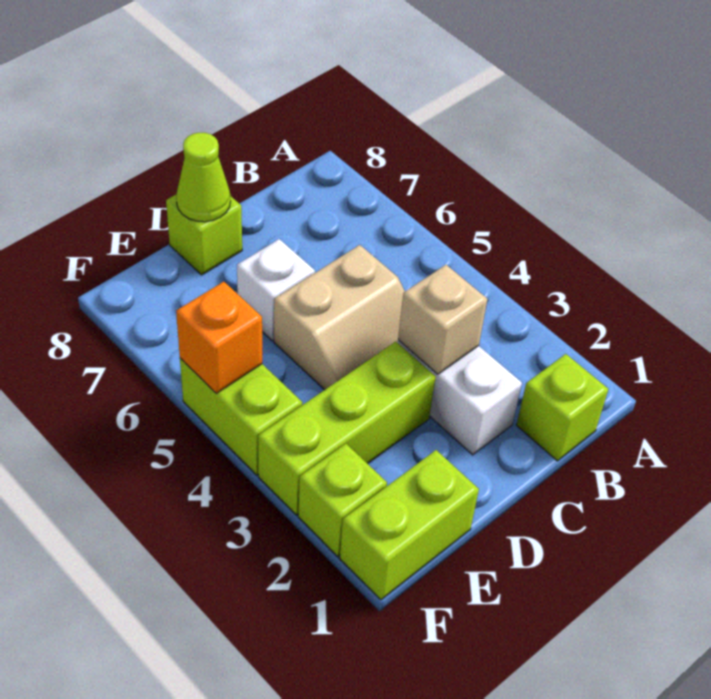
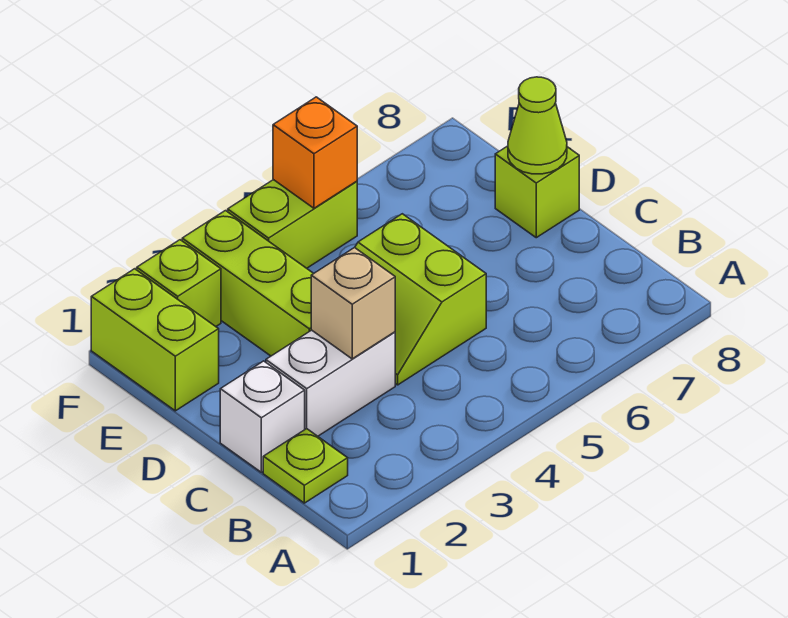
lime brick B1 level 1 -> lime plate B1 level 1
tan slope C4:D5 level 1 top 5 -> lime slope C4:D5 level 1 top 5
white brick D6 level 1 -> white brick C1 level 1

